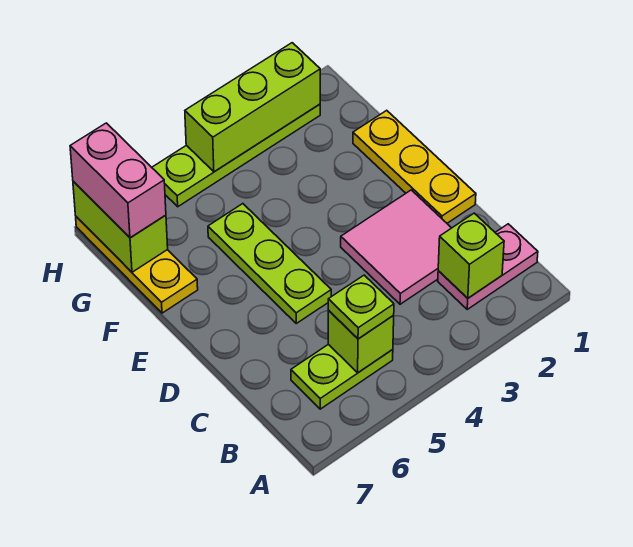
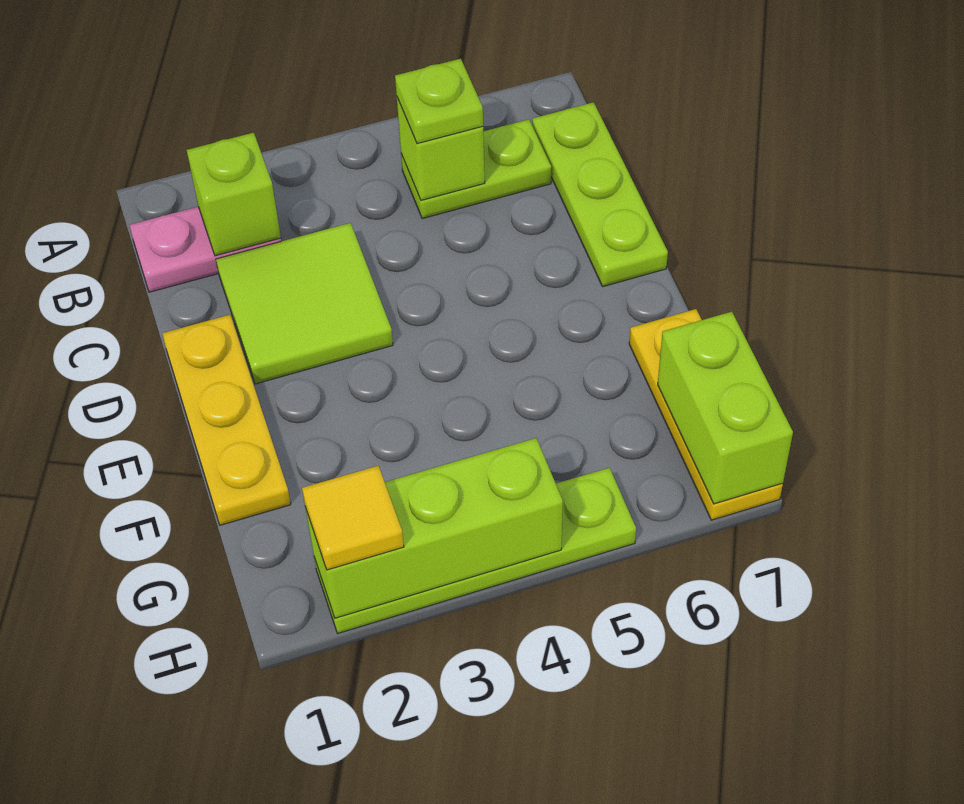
pink tile C2:D3 level 1 -> lime tile C2:D3 level 1
lime plate D5:F5 level 1 -> lime plate B7:D7 level 1
pink brick G7:H7 level 3 -> none
none -> yellow tile H2 level 3

